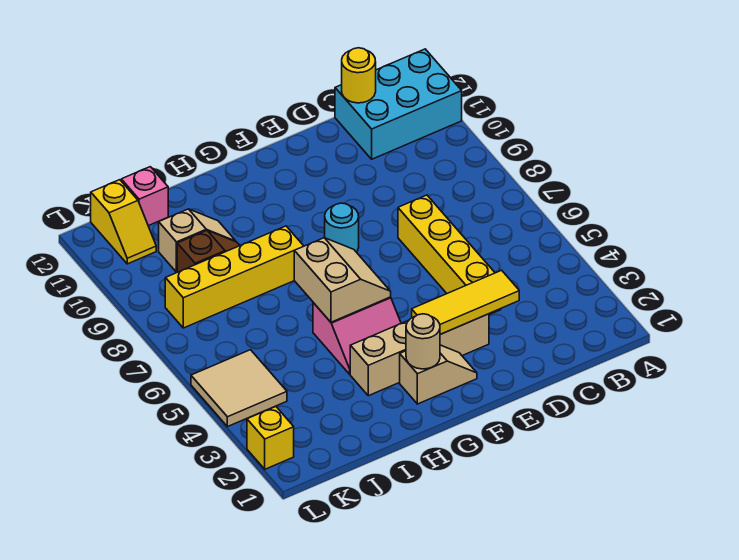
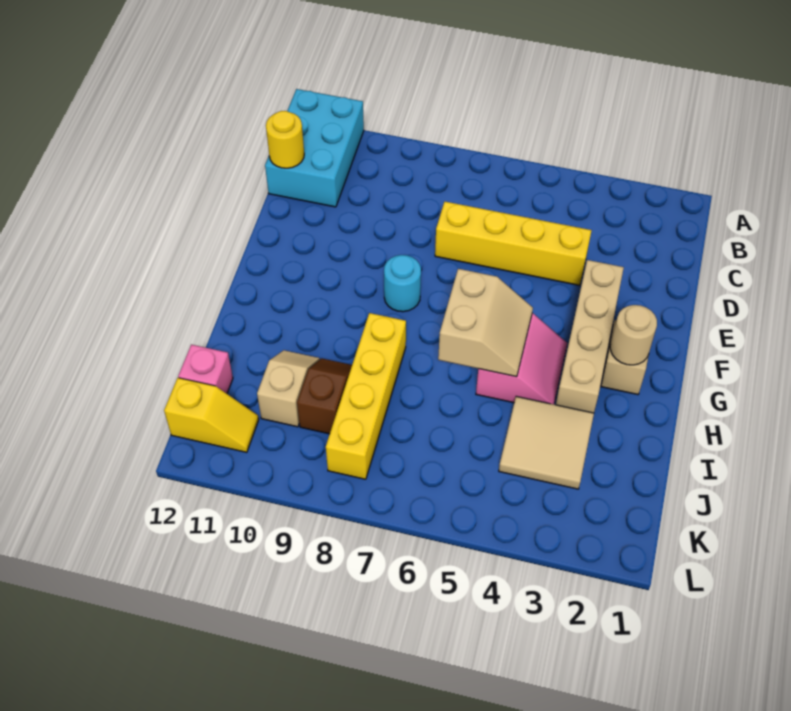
yellow tile D3:F3 level 2 -> none
tan slope G5:H6 level 2 top H -> tan slope G5:H6 level 2 top 6
tan tile K4:L5 level 1 -> tan tile I3:J4 level 1
yellow brick L2 level 1 -> none

